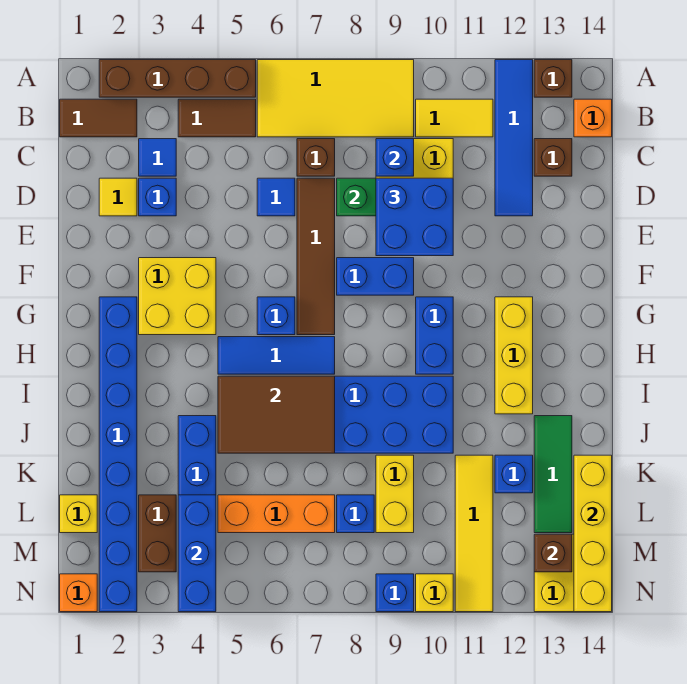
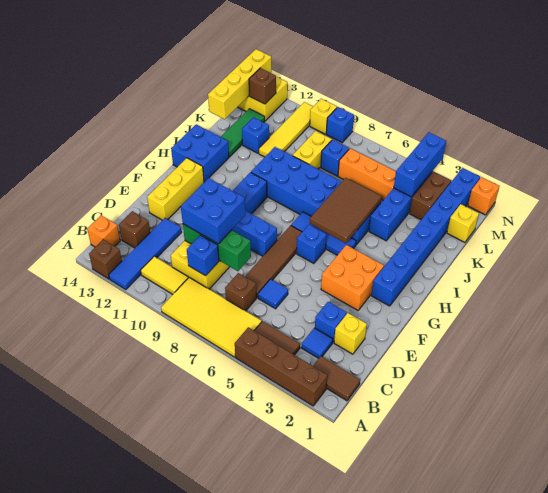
yellow tile D2 level 1 -> yellow brick D2 level 1
yellow brick F3:G4 level 1 -> orange brick F3:G4 level 1
yellow brick G12:I12 level 1 -> yellow brick E13:G13 level 1
none -> blue brick H13:I14 level 1
brown tile I5:J7 level 2 -> brown tile H5:J6 level 2

